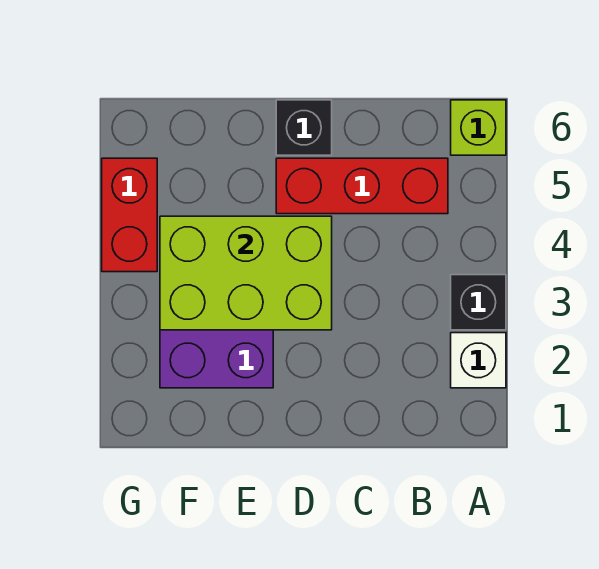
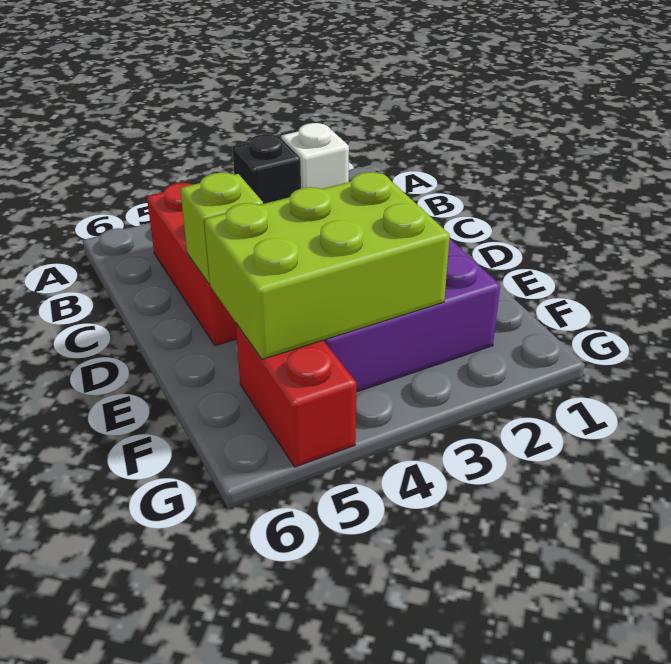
lime brick A6 level 1 -> lime brick D5 level 2
lime brick D3:F4 level 2 -> lime brick E3:F5 level 2
black brick D6 level 1 -> none
red brick G4:G5 level 1 -> red brick F5:G5 level 1

